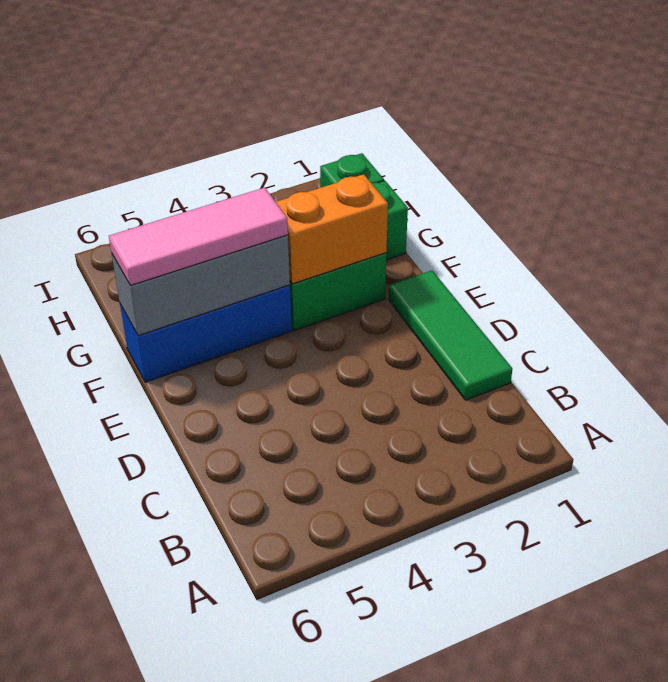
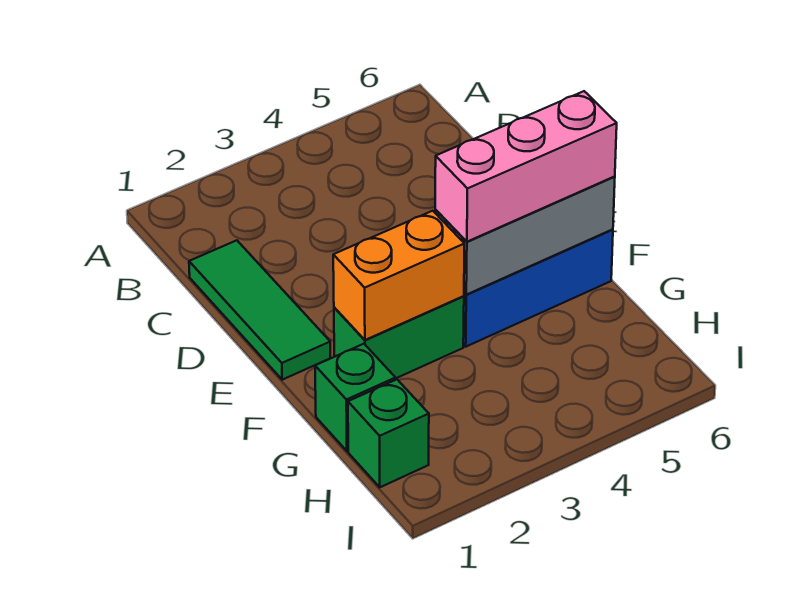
pink tile F4:F6 level 3 -> pink brick F4:F6 level 3

